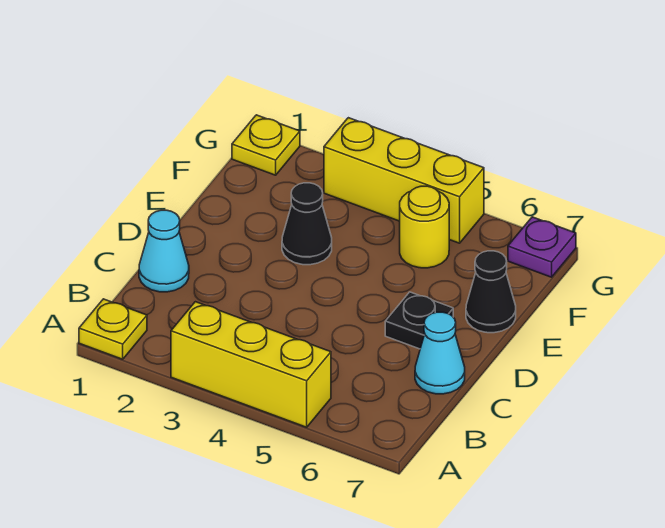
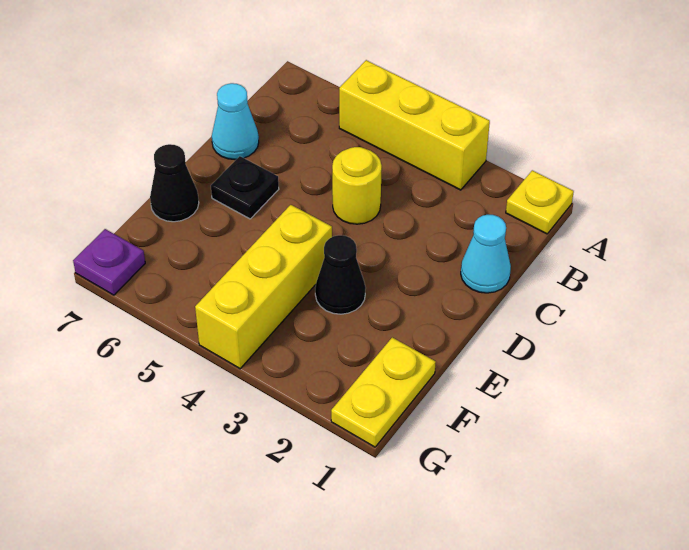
yellow round brick F5 level 1 -> yellow round brick C4 level 1
yellow plate G1 level 1 -> yellow plate F1:G1 level 1
yellow brick G3:G5 level 1 -> yellow brick E4:G4 level 1

